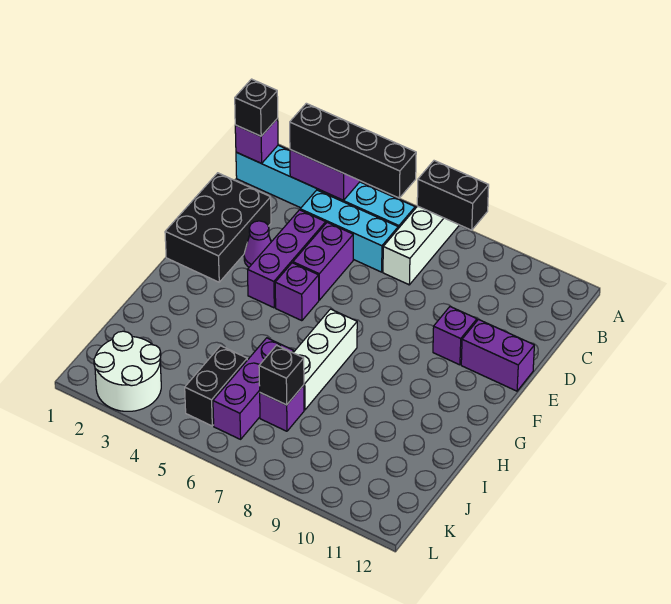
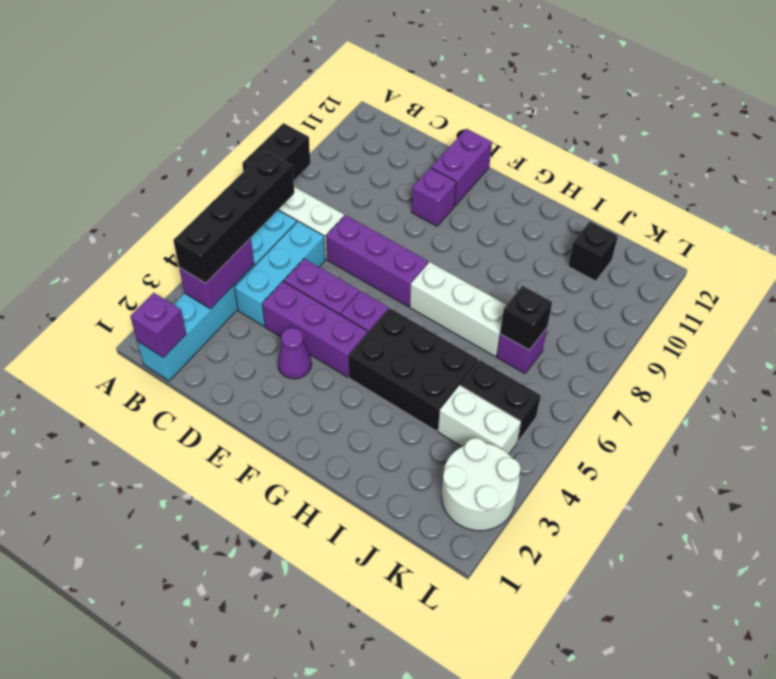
black brick B1 level 3 -> black brick J11 level 1
black brick D1:F2 level 1 -> black brick G4:I5 level 1
purple brick I6:K6 level 1 -> purple brick D7:F7 level 1
none -> white brick J4:K4 level 1

